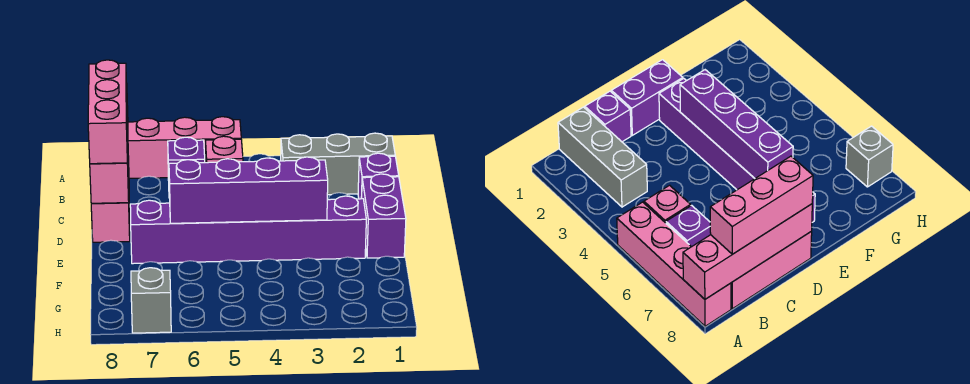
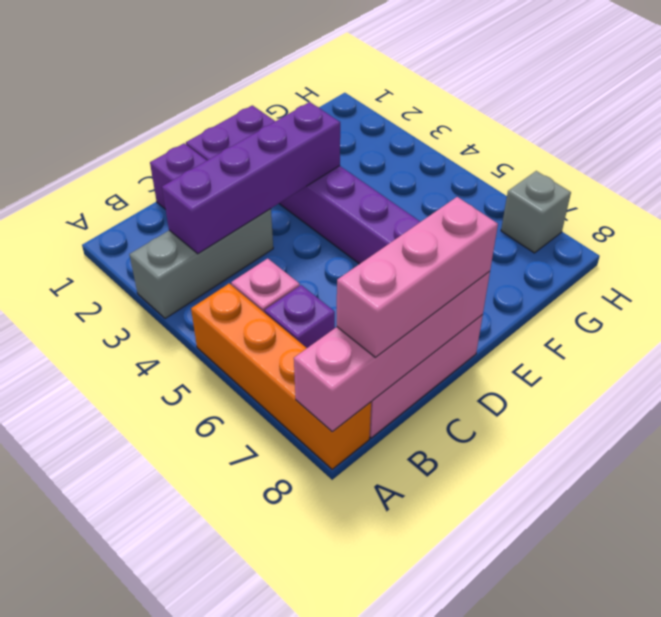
pink brick A5:A8 level 1 -> orange brick A5:A8 level 1
grey brick B1:B3 level 1 -> grey brick A3:C3 level 1
purple brick E3:E6 level 2 -> purple brick B3:E3 level 2

